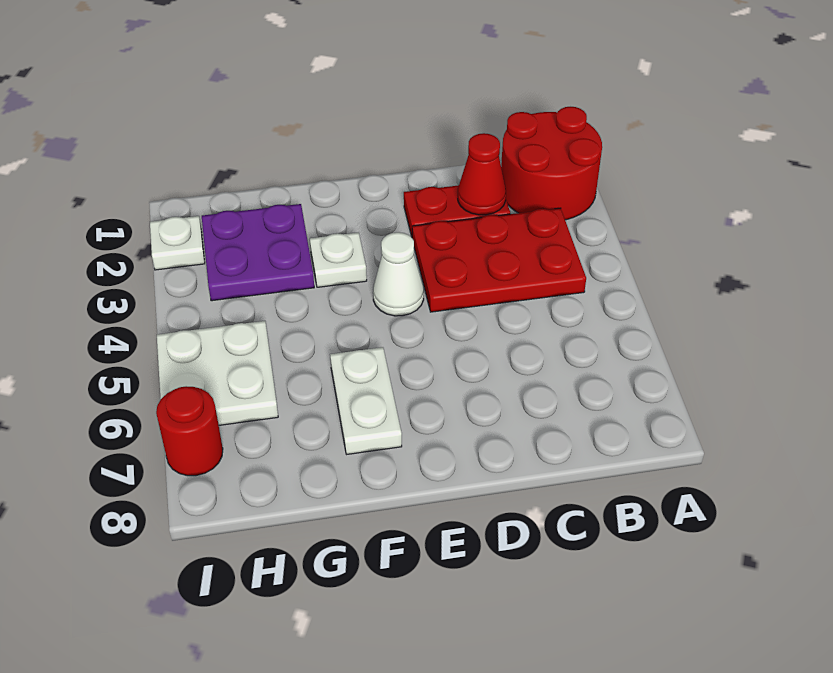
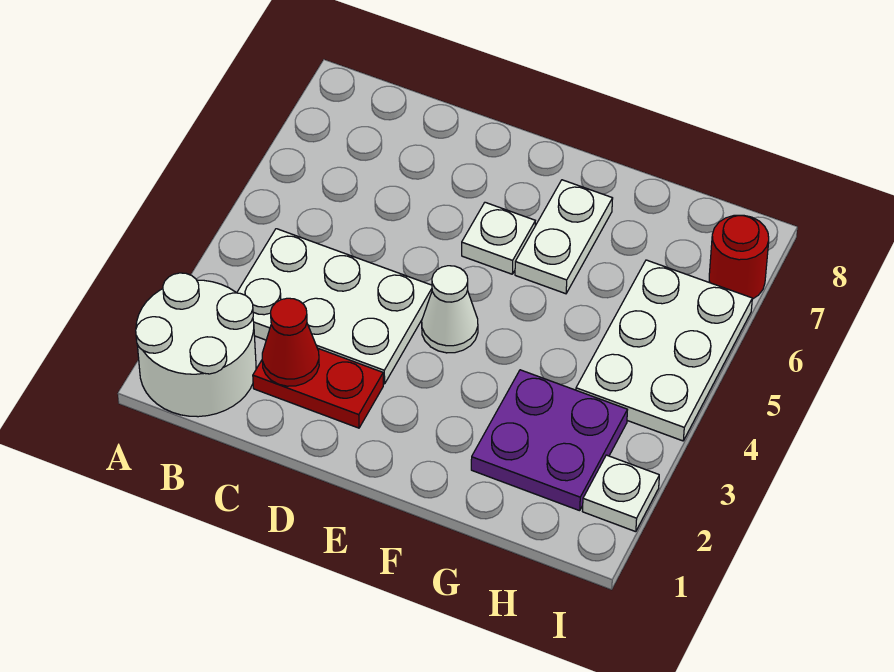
red round brick A1:B2 level 1 -> white round brick A1:B2 level 1
red plate B3:D4 level 1 -> white plate B3:D4 level 1
white plate F3 level 1 -> white plate E6 level 1
white plate H5:I6 level 1 -> white plate H4:I6 level 1

